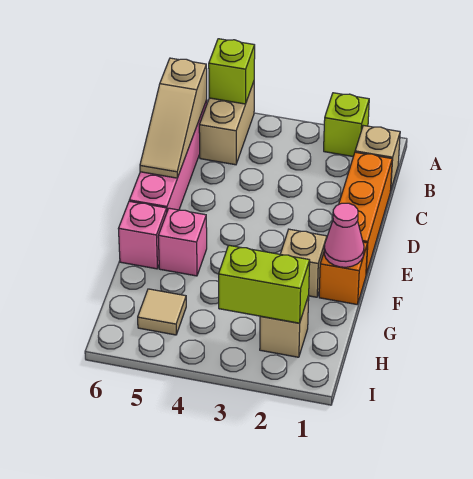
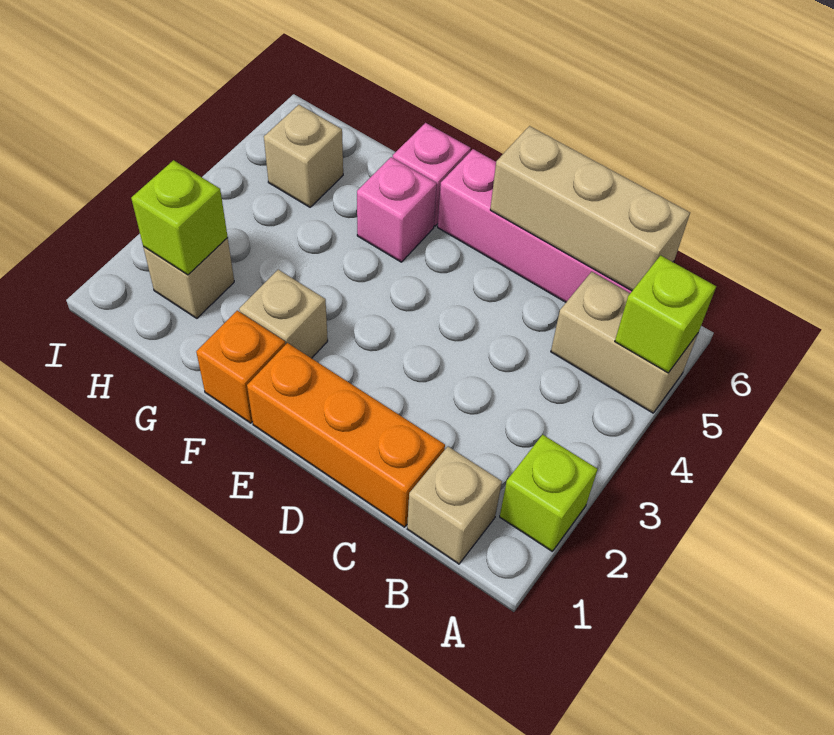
tan slope B6:D6 level 2 top B -> tan brick B6:D6 level 2
pink cone F1 level 2 -> none
lime brick H2:H3 level 2 -> lime brick H2 level 2
tan tile H5 level 1 -> tan brick H5 level 1

